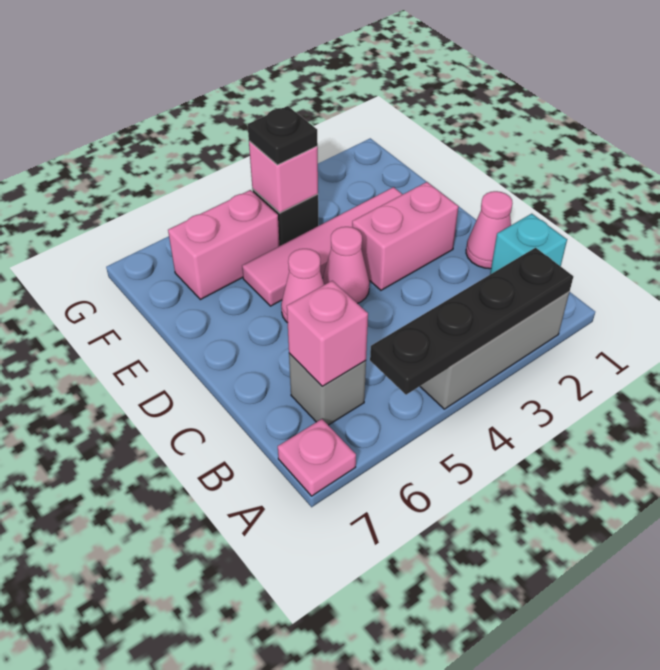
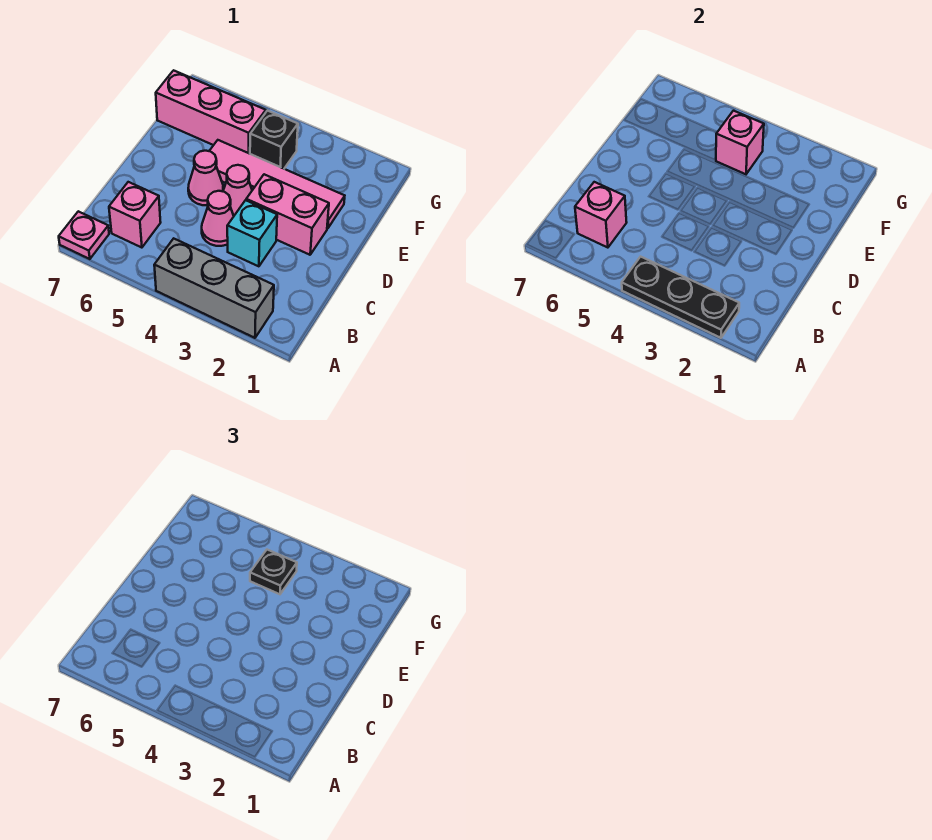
black plate A2:A5 level 2 -> black plate A2:A4 level 2
cyan brick B1 level 1 -> cyan brick C3 level 1
grey brick B6 level 1 -> pink brick B6 level 1
pink cone C1 level 1 -> pink cone C4 level 1
pink brick F5:F6 level 1 -> pink brick F5:F7 level 1

